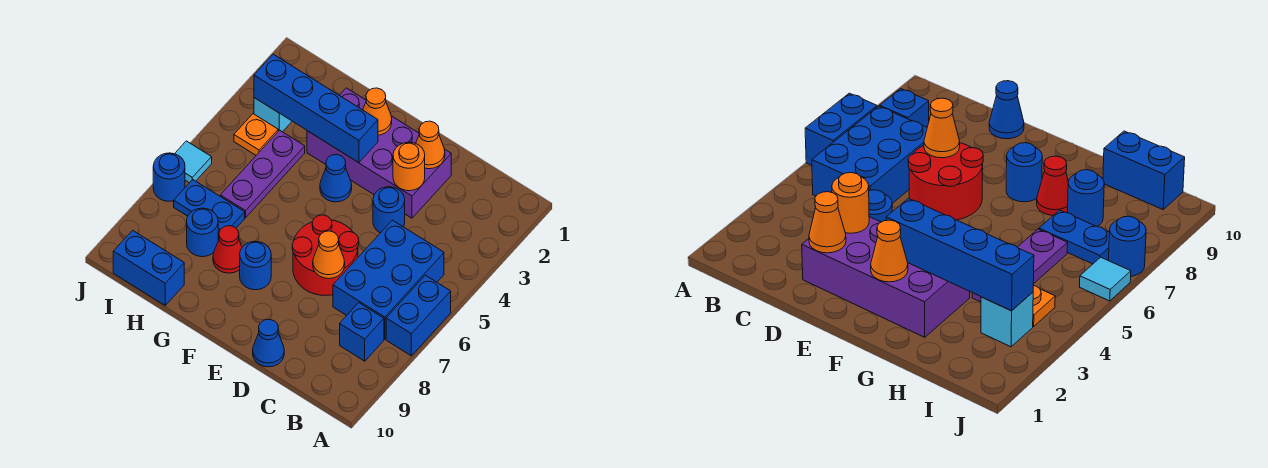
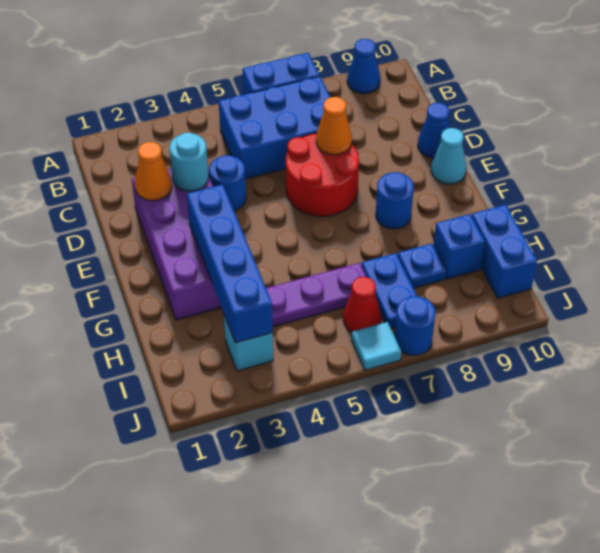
blue brick B8 level 1 -> blue brick H9 level 1
orange round brick D3 level 2 -> cyan round brick D3 level 2
none -> cyan cone E10 level 1
orange cone F2 level 2 -> none
blue cone F4 level 1 -> blue cone A9 level 1
red cone G8 level 1 -> red cone I6 level 1
blue round brick H8 level 1 -> blue plate H8 level 1
orange plate I4 level 1 -> none

